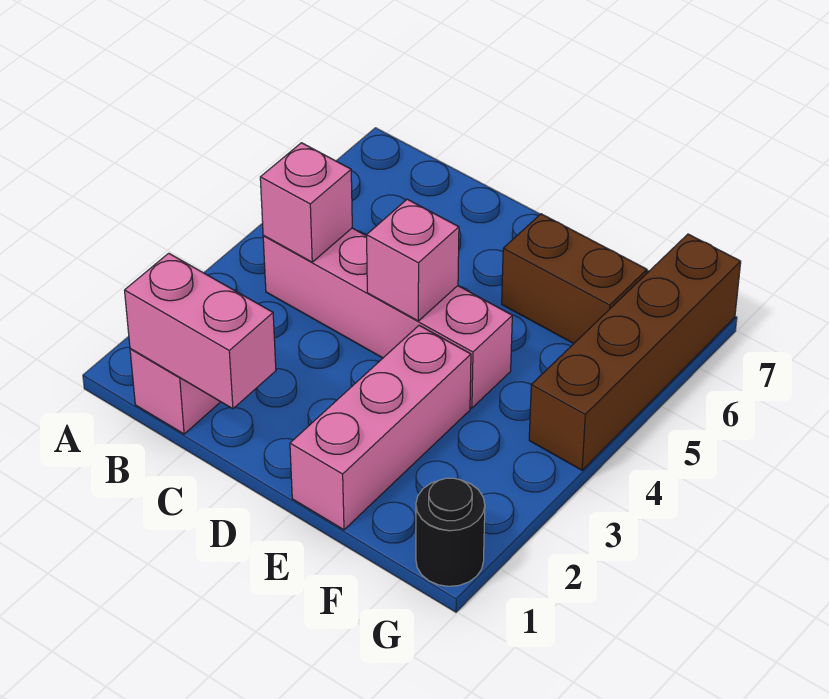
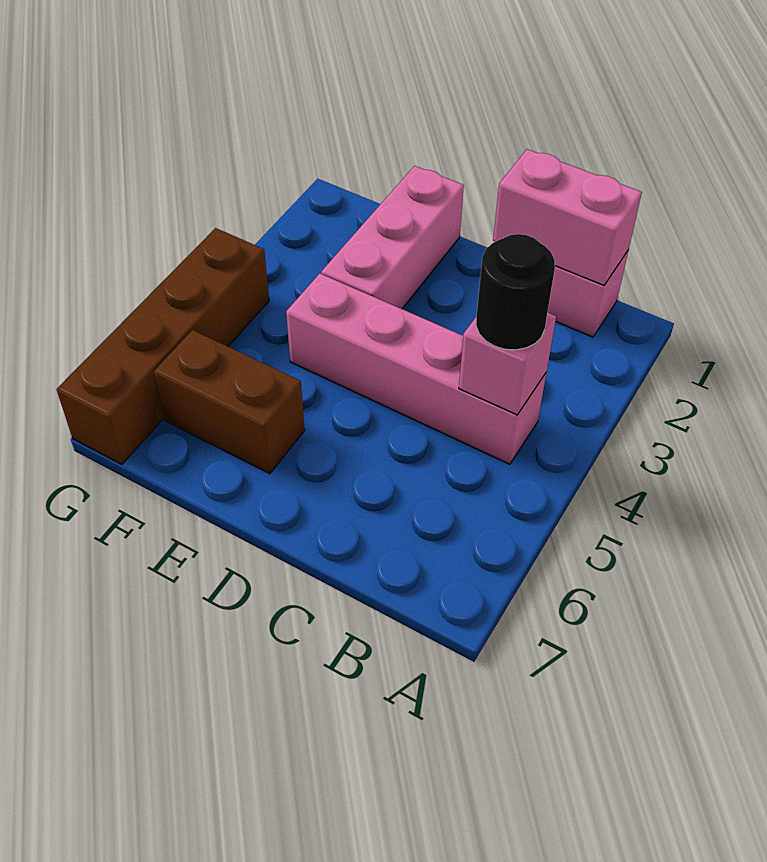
pink brick D4 level 2 -> none
black round brick G1 level 1 -> black round brick B4 level 3

